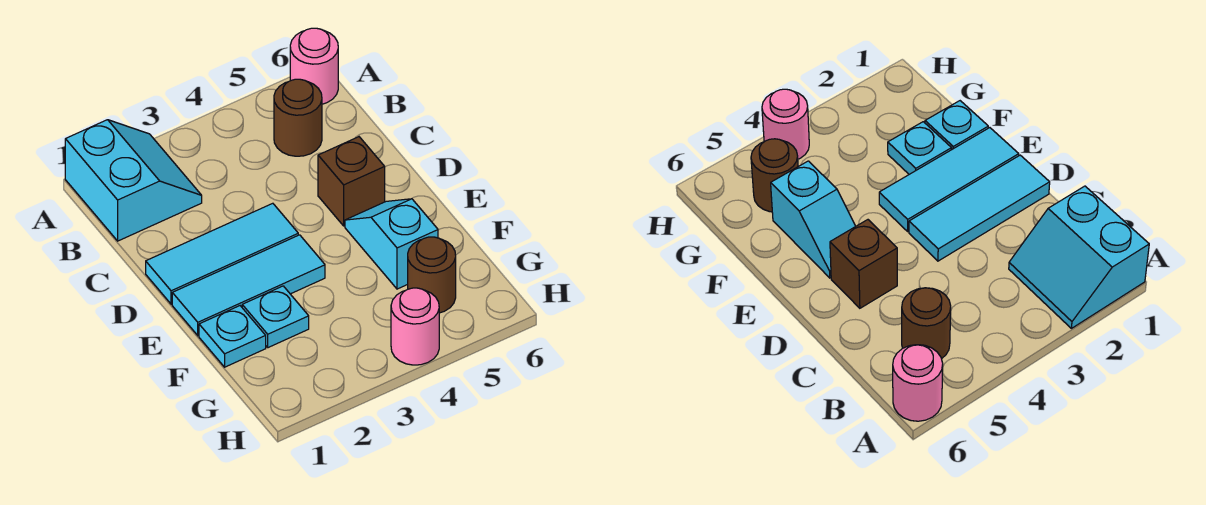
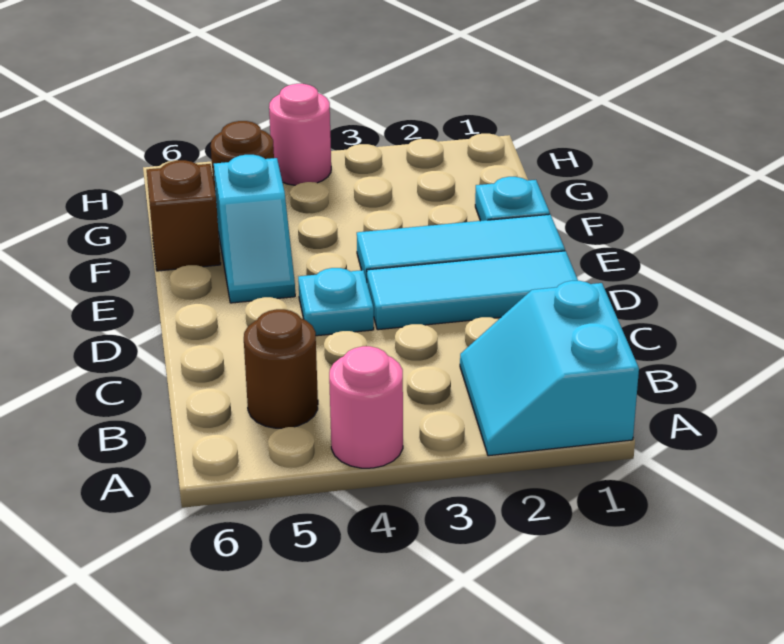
pink round brick A6 level 1 -> pink round brick A4 level 1
brown brick D5 level 1 -> brown brick F6 level 1
cyan plate F2 level 1 -> cyan plate D4 level 1

